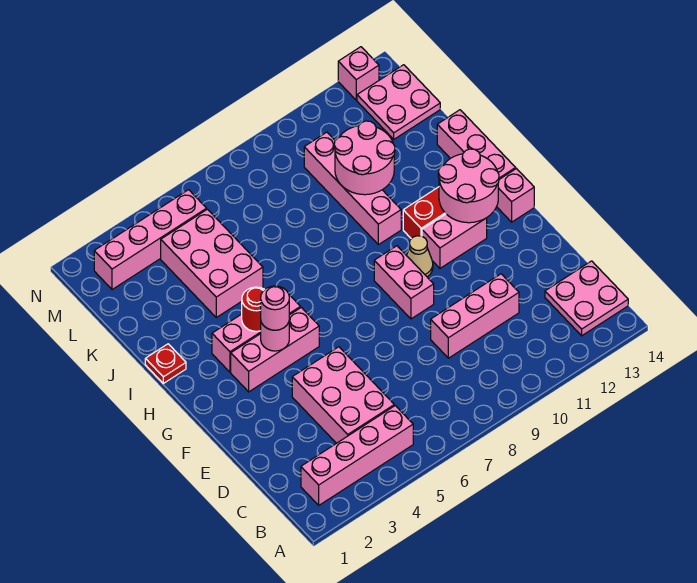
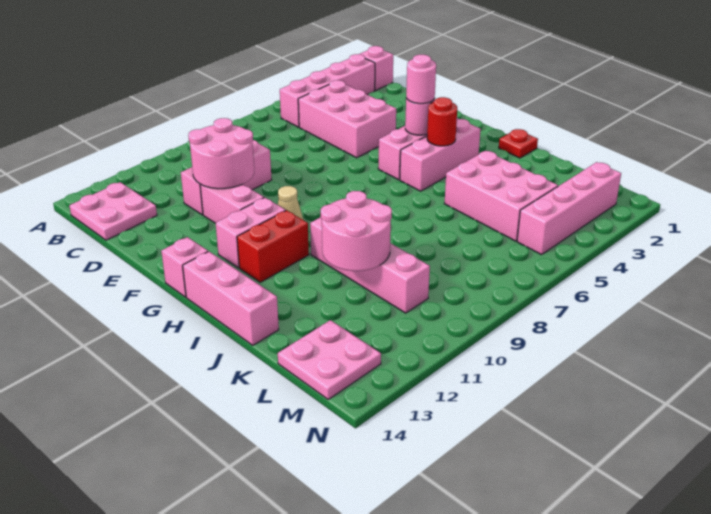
pink brick F9:G9 level 1 -> pink brick E11:F11 level 1
pink round brick G12:H13 level 2 -> pink round brick D10:E11 level 2
pink brick N13 level 1 -> pink brick B1 level 1

